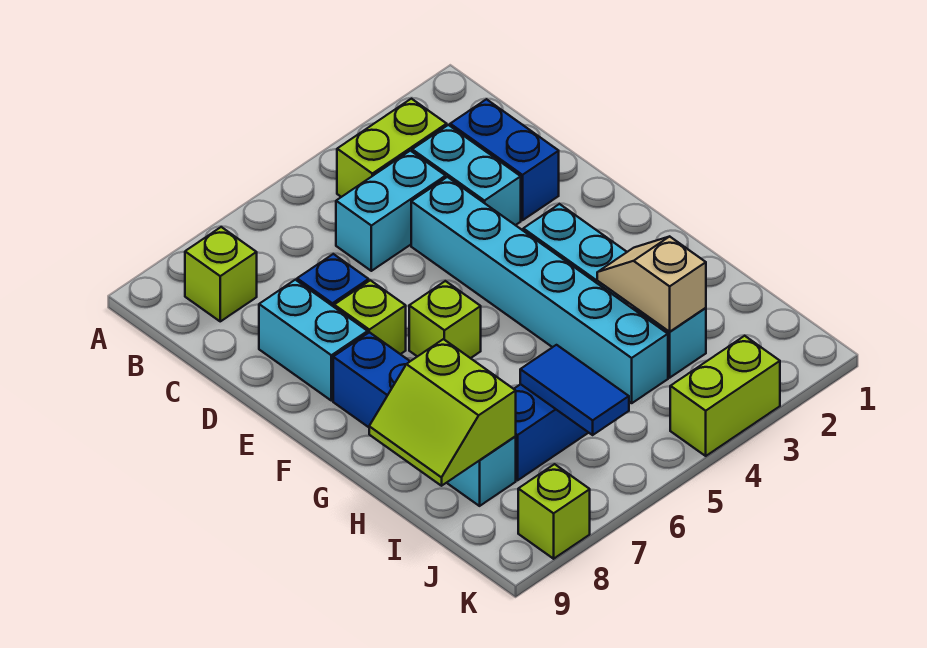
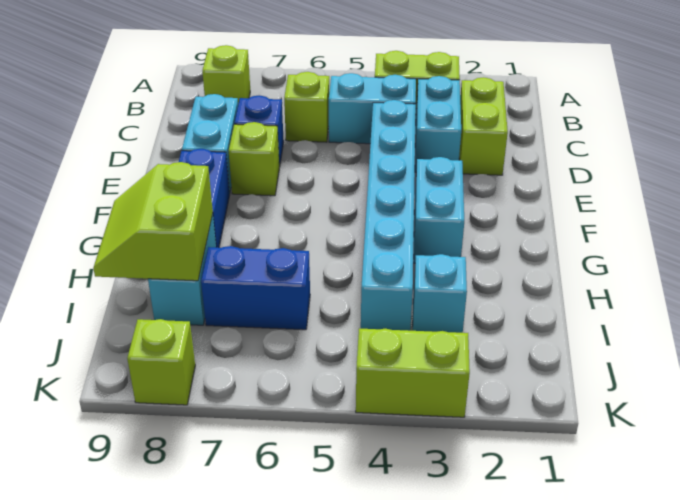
blue brick C2:D2 level 1 -> lime brick C2:D2 level 1
lime brick F6 level 1 -> lime brick C6 level 1
tan slope H3:I3 level 2 top I -> none
blue tile I6:J6 level 2 -> none

